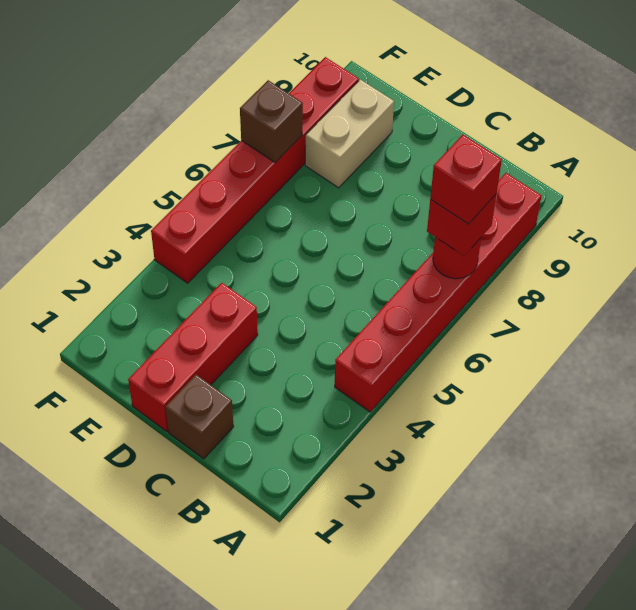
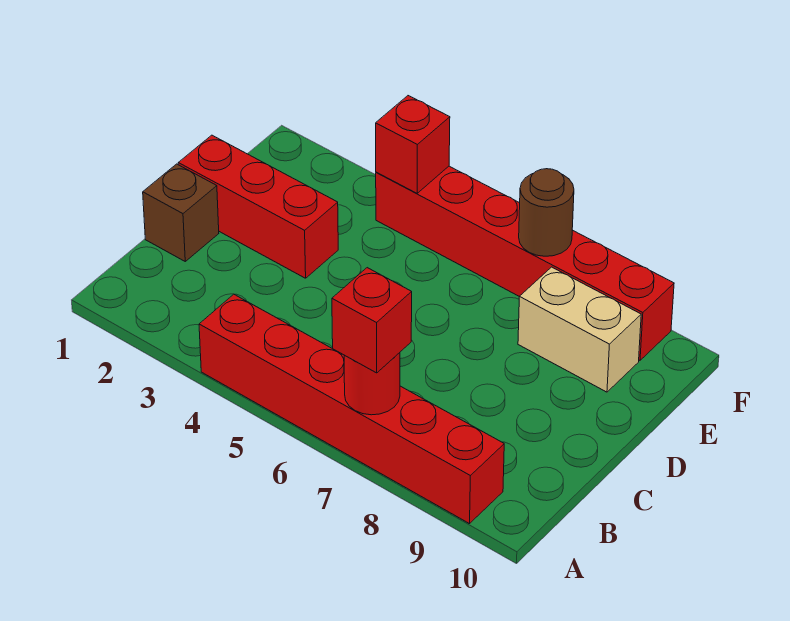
red brick A7 level 4 -> red brick F4 level 2
brown brick F7 level 2 -> brown round brick F7 level 2

